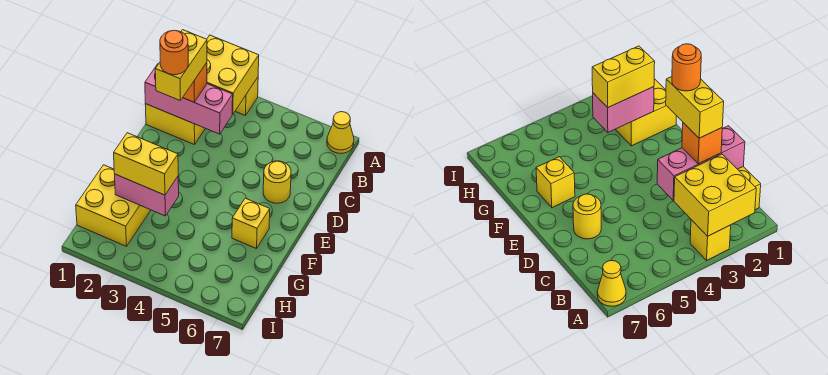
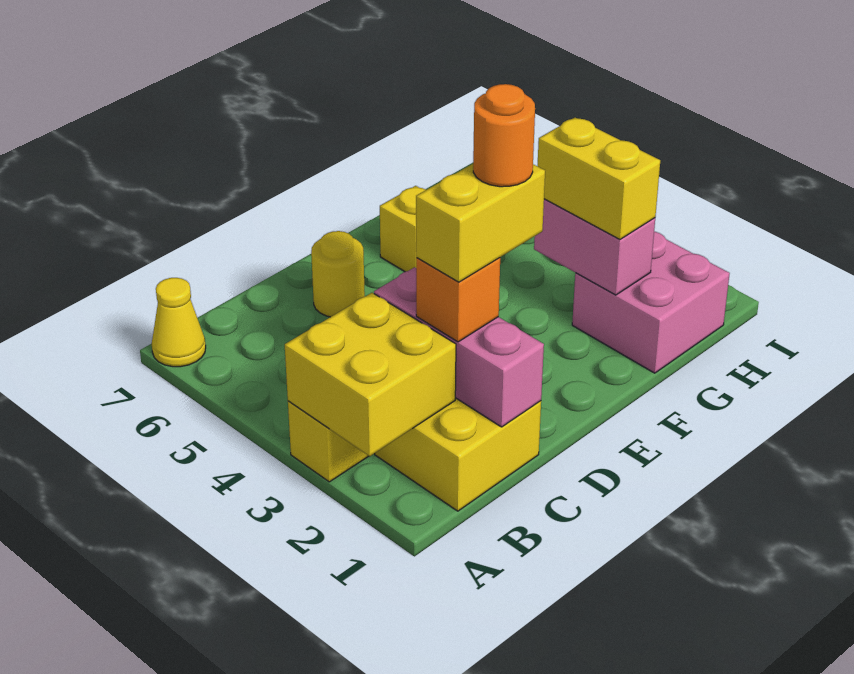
yellow brick G1:H2 level 1 -> pink brick G1:H2 level 1

